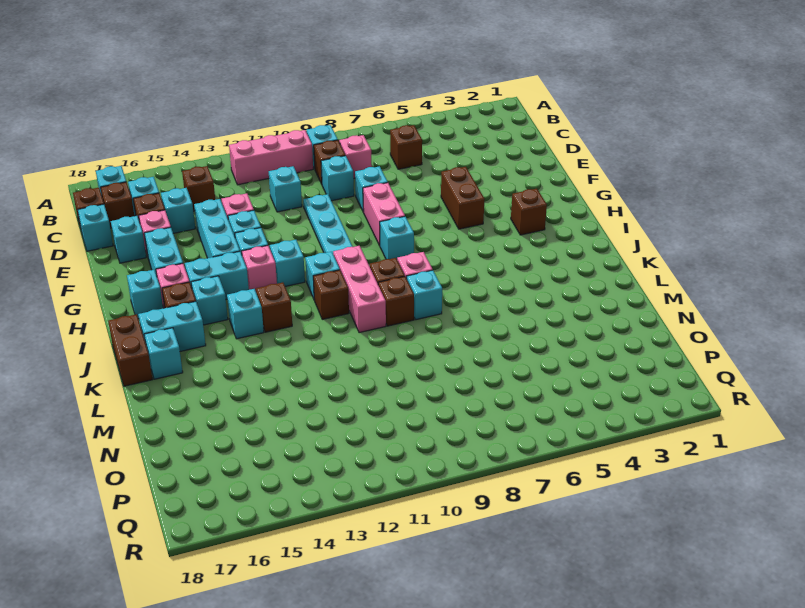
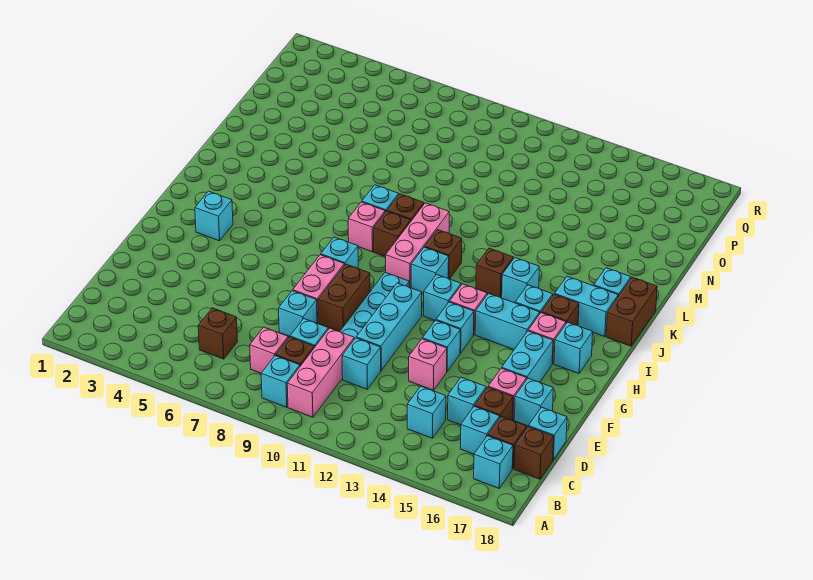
pink brick B10:B12 level 1 -> pink brick B10:D10 level 1
brown brick C14 level 1 -> cyan brick C14 level 1
cyan brick E14:G14 level 1 -> cyan brick E11:G11 level 1
brown brick F5:G5 level 1 -> brown brick F9:G9 level 1
brown brick H3 level 1 -> cyan brick H3 level 1

